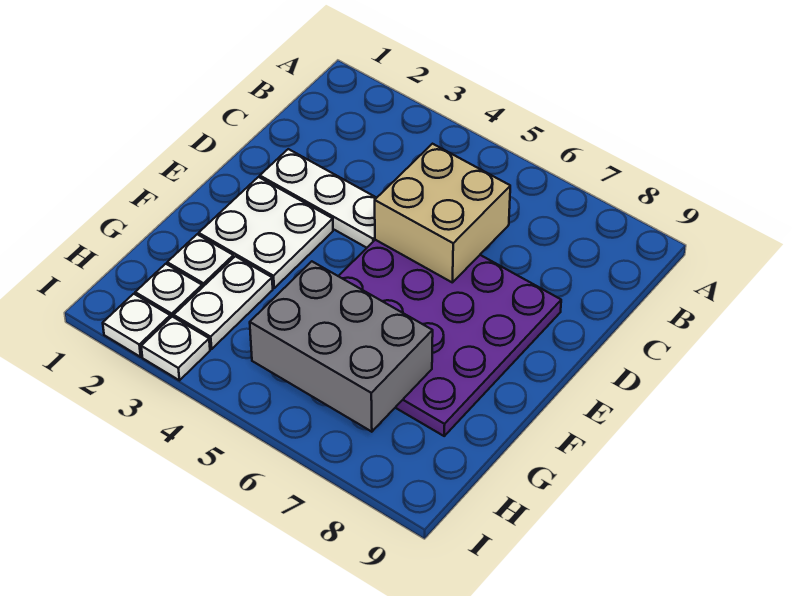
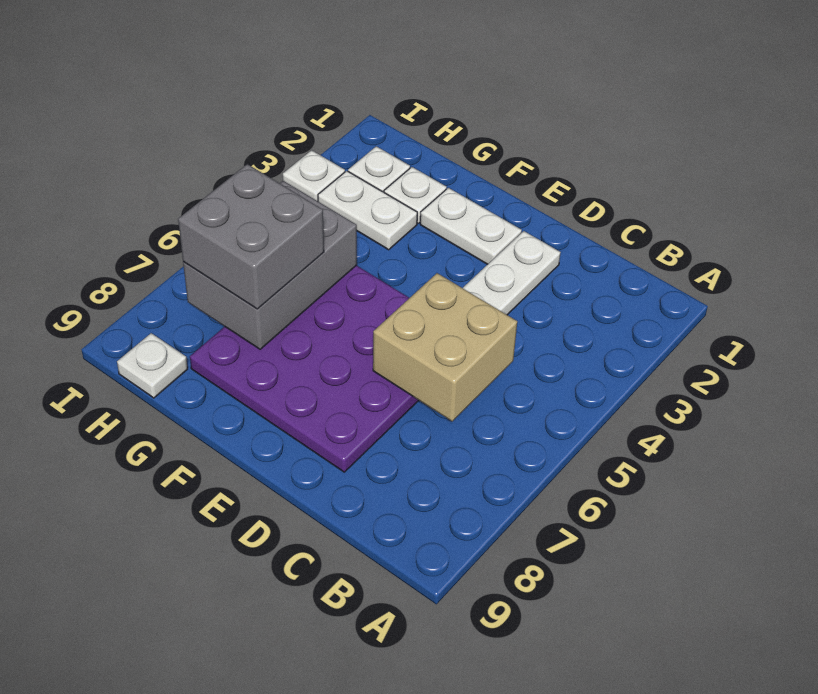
white plate E2:F3 level 1 -> white plate E2:F2 level 1
none -> grey brick G6:H7 level 3
white plate I2 level 1 -> white plate H9 level 1

